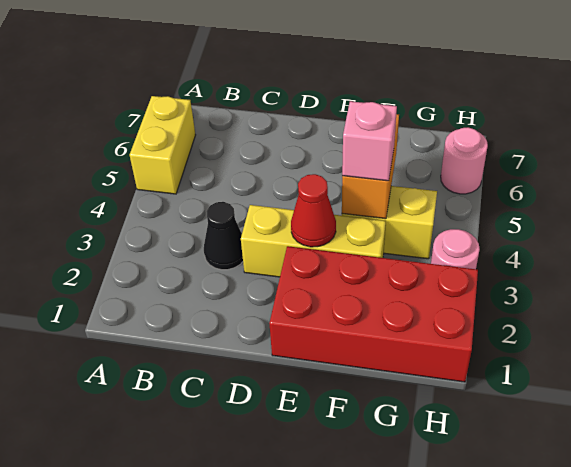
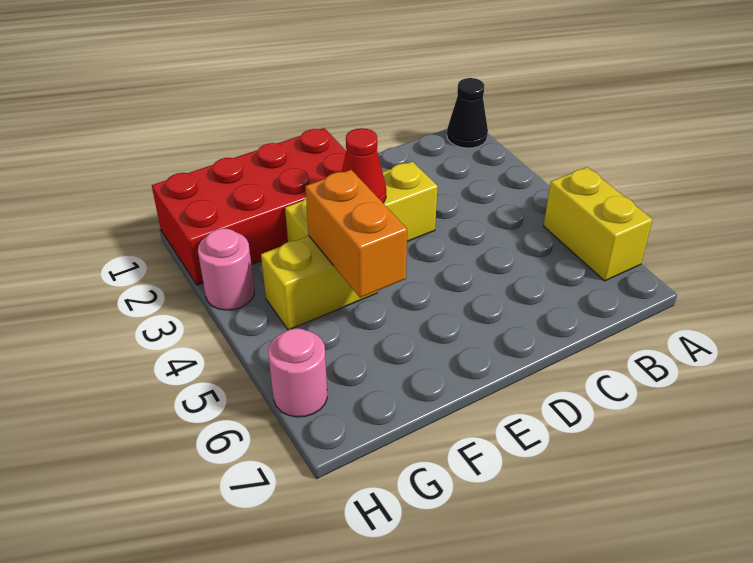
black cone C3 level 1 -> black cone A1 level 1
pink brick F4 level 3 -> none

